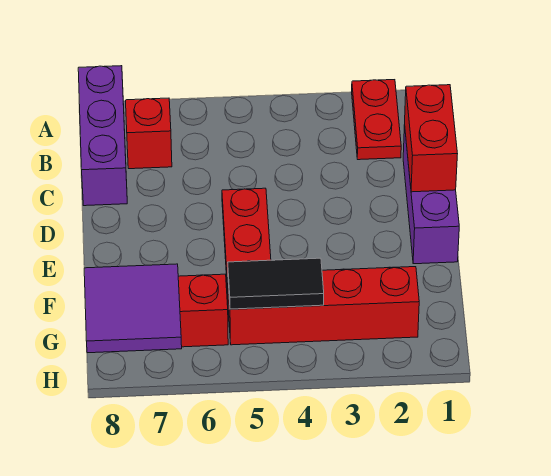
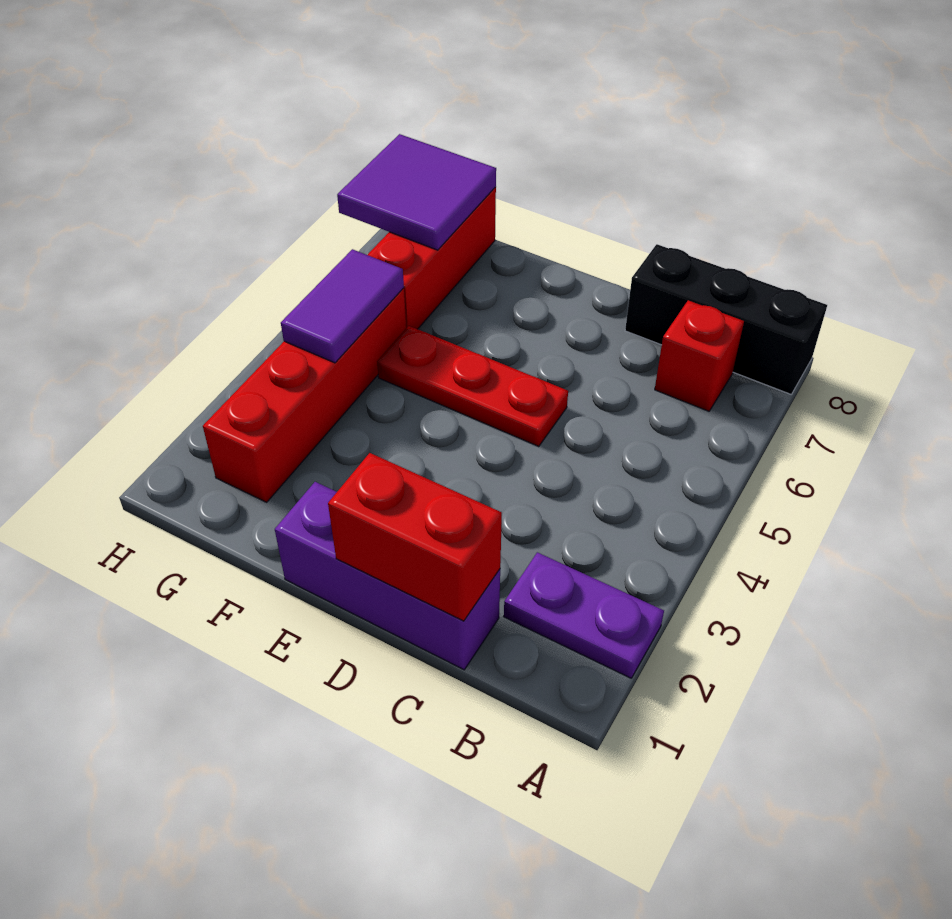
red plate A2:B2 level 1 -> purple plate A2:B2 level 1
purple brick A8:C8 level 1 -> black brick A8:C8 level 1
black tile G4:G5 level 2 -> purple tile G4:G5 level 2

